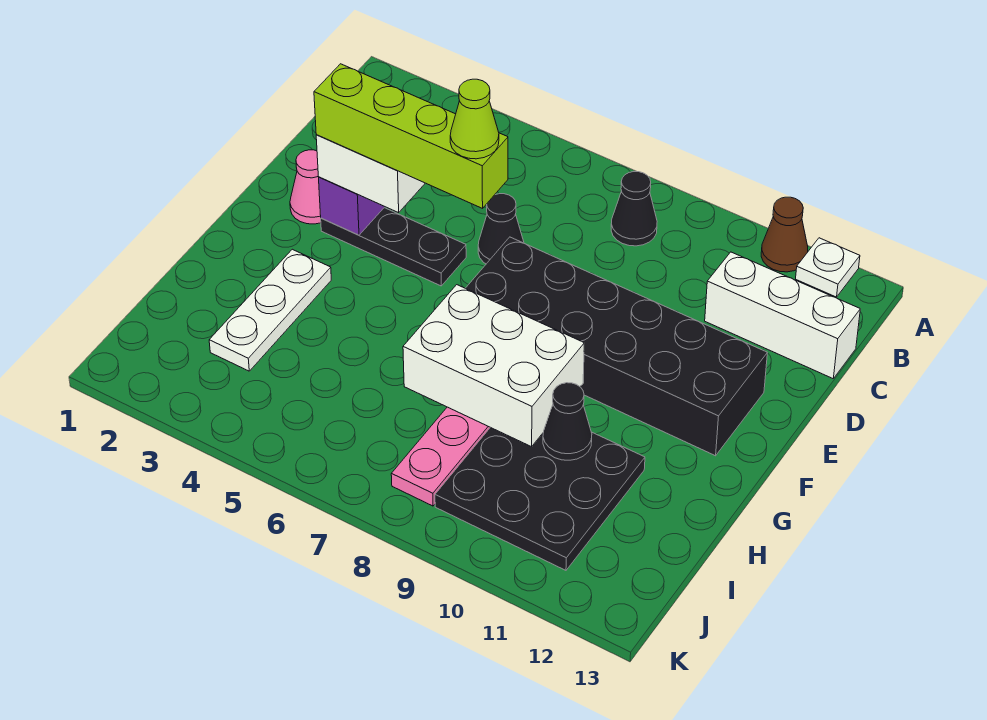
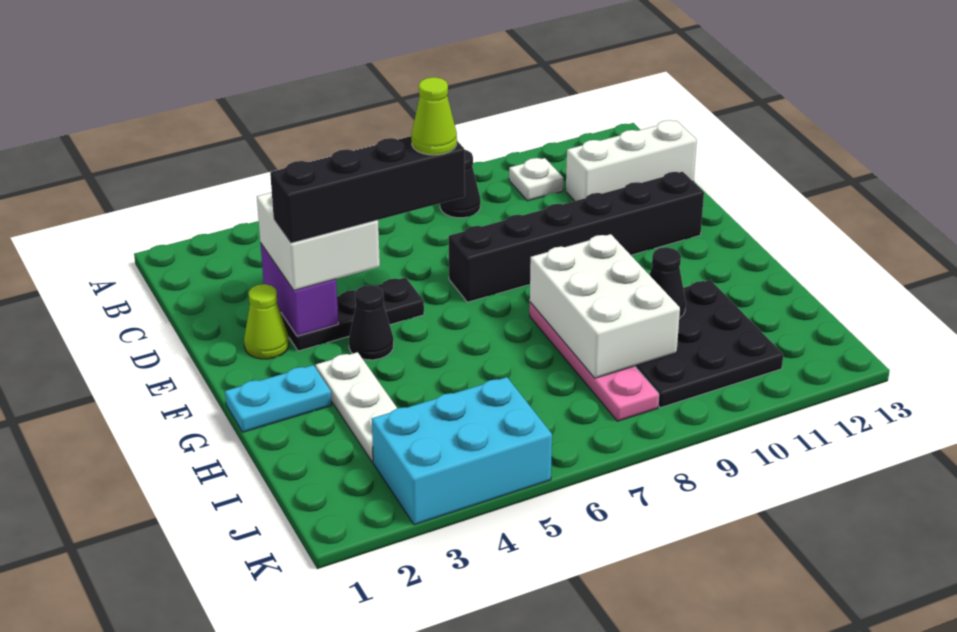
brown cone A11 level 1 -> none
white plate A12 level 1 -> white plate B10 level 1
black cone D6 level 1 -> black cone F4 level 1
pink cone E2 level 1 -> lime cone E2 level 1
lime brick E3:E6 level 4 -> black brick E3:E6 level 4
black brick E7:F12 level 1 -> black brick E7:E12 level 1
none -> cyan plate G1:G2 level 1
white brick G7:H9 level 2 -> white brick G8:I9 level 2
none -> cyan brick J3:K5 level 1

